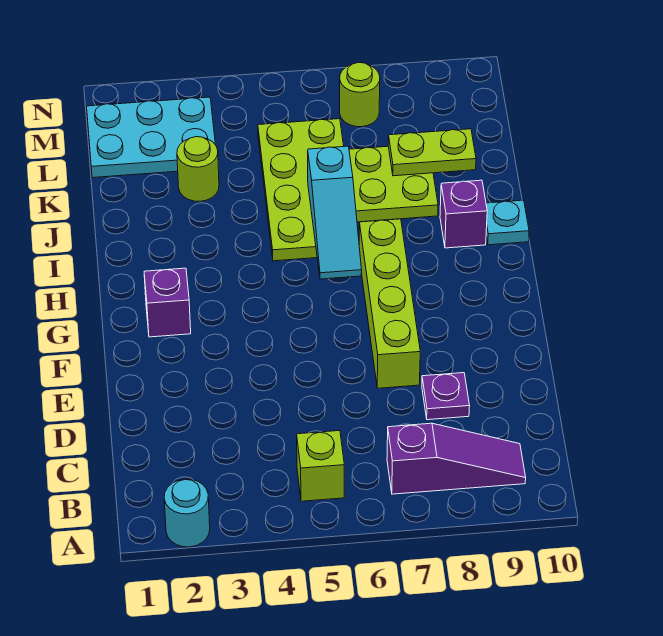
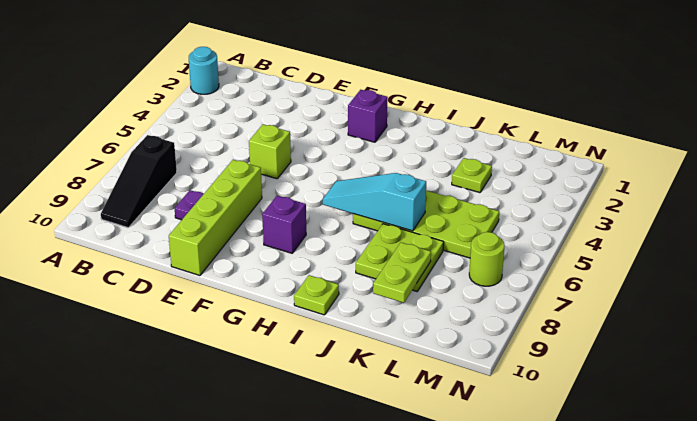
lime brick B5 level 1 -> lime brick E5 level 1
purple slope B7:B9 level 1 top 7 -> black slope B7:B9 level 1 top 7
lime brick E7:H7 level 1 -> lime brick E7:E10 level 1
purple brick I9 level 1 -> purple brick G8 level 1
cyan plate I10 level 1 -> lime plate I10 level 1
lime round brick K3 level 1 -> lime plate K3 level 1
cyan plate L1:M3 level 1 -> none

